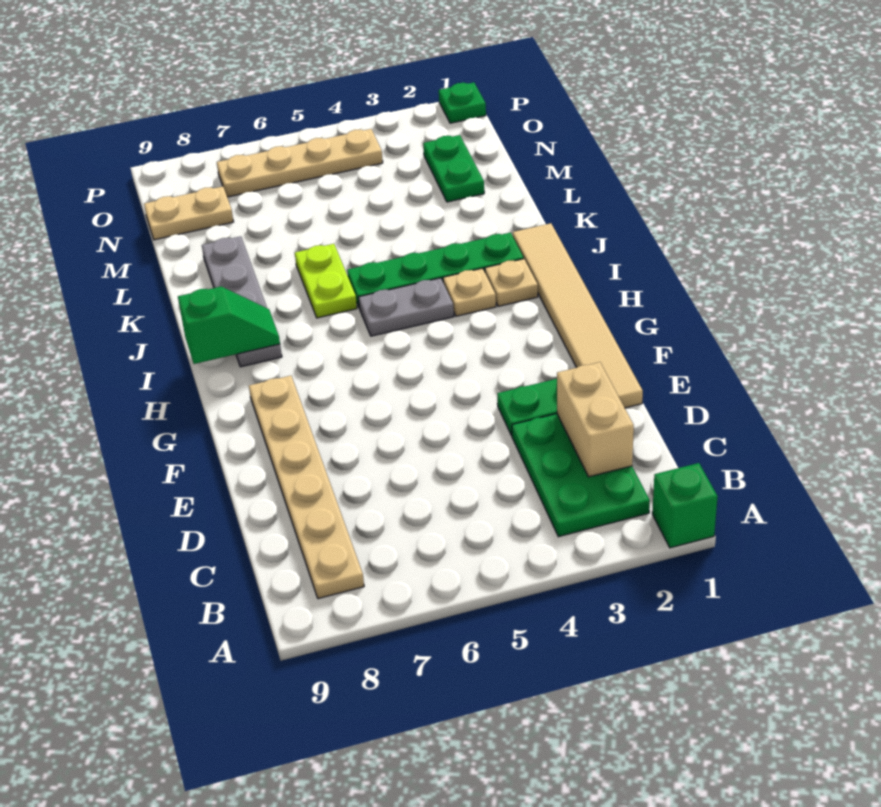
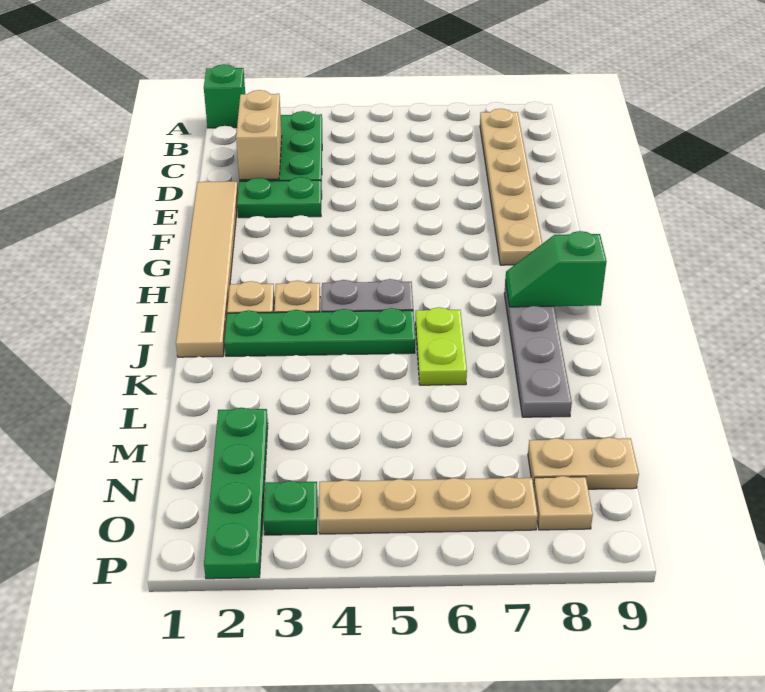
green plate M2:N2 level 1 -> green plate M2:P2 level 1
none -> tan plate O8 level 1
green plate P1 level 1 -> green plate O3 level 1

